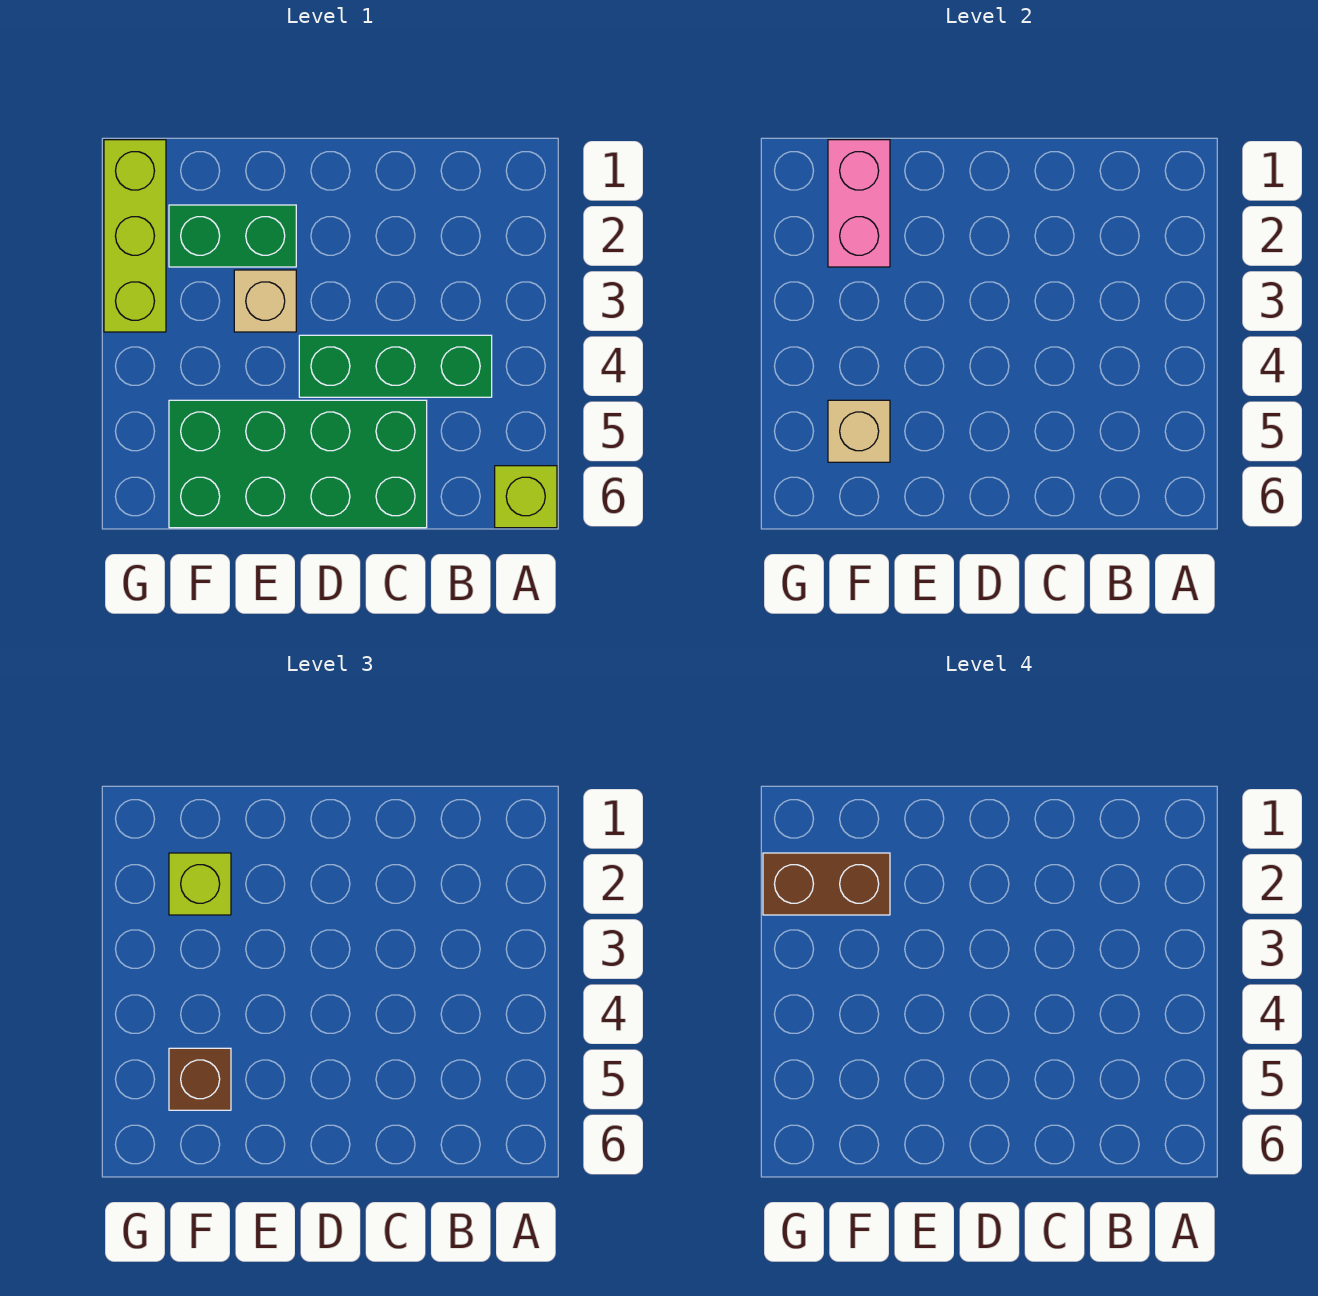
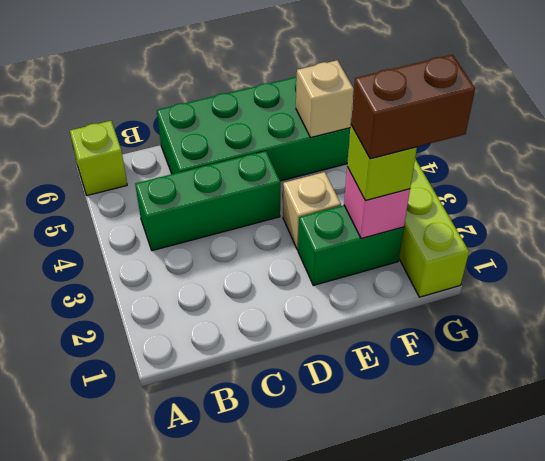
pink brick F1:F2 level 2 -> pink brick F2 level 2
brown brick F5 level 3 -> none

